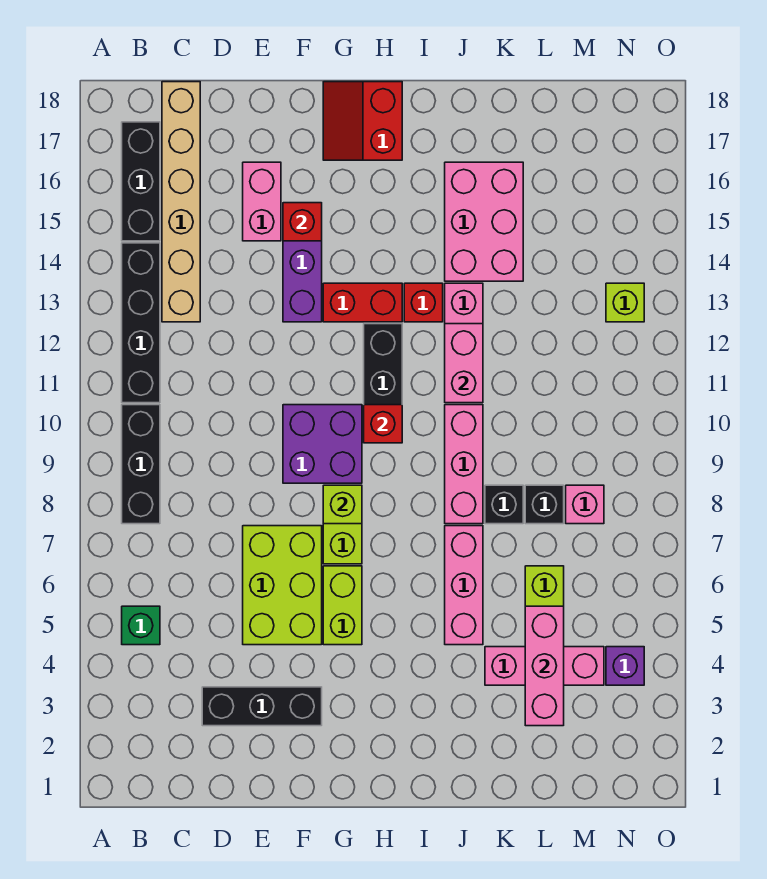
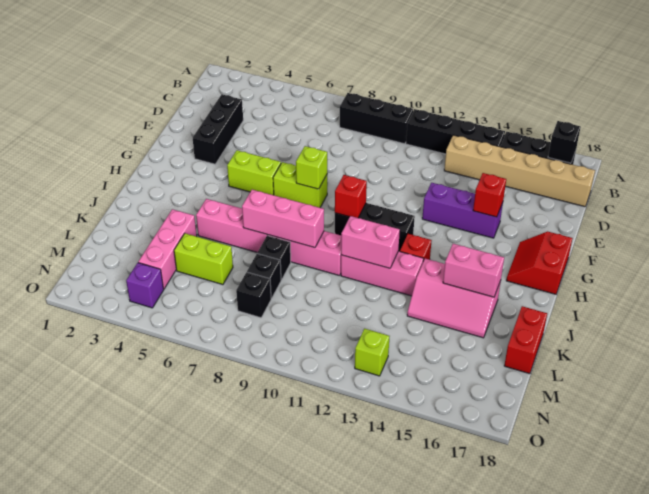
green brick B5 level 1 -> none
none -> black brick B17 level 2
lime brick E5:F7 level 1 -> none
pink brick E15:E16 level 1 -> pink brick J15:J16 level 2
purple brick F9:G10 level 1 -> none
red brick G13:H13 level 1 -> red brick K18:L18 level 1
red slope G17:H18 level 1 top H -> red slope G17:H18 level 1 top 18
pink brick J14:K16 level 1 -> pink slope J14:K16 level 1 top J
pink brick L3:L5 level 2 -> pink brick J7:J9 level 2
pink brick M8 level 1 -> black brick M8 level 1

